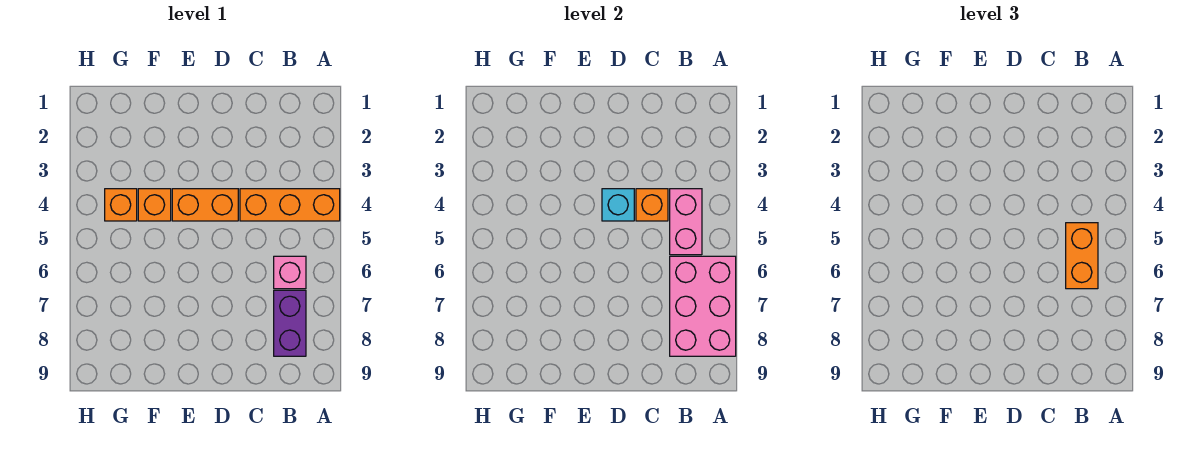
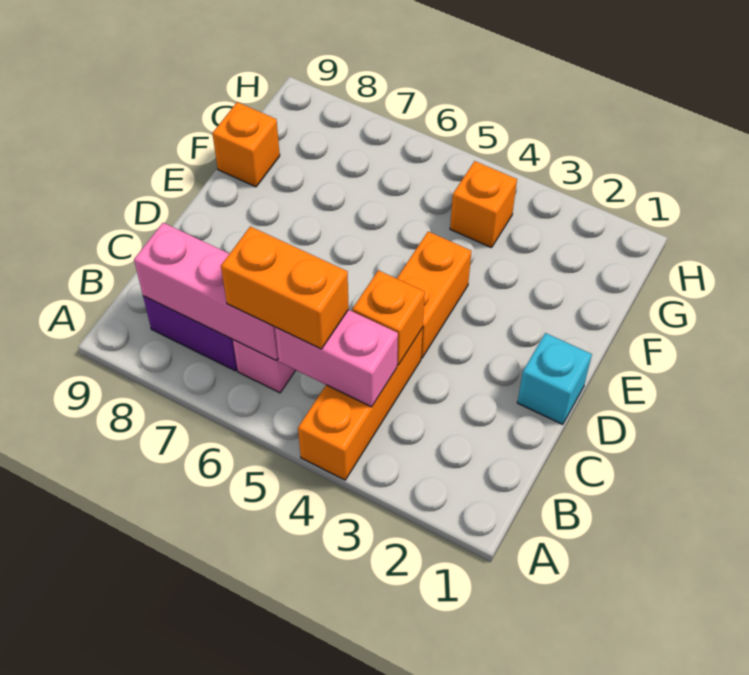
pink brick A6:B8 level 2 -> pink brick B6:B8 level 2
cyan brick D4 level 2 -> cyan brick D1 level 1
orange brick F4 level 1 -> orange brick F9 level 1

